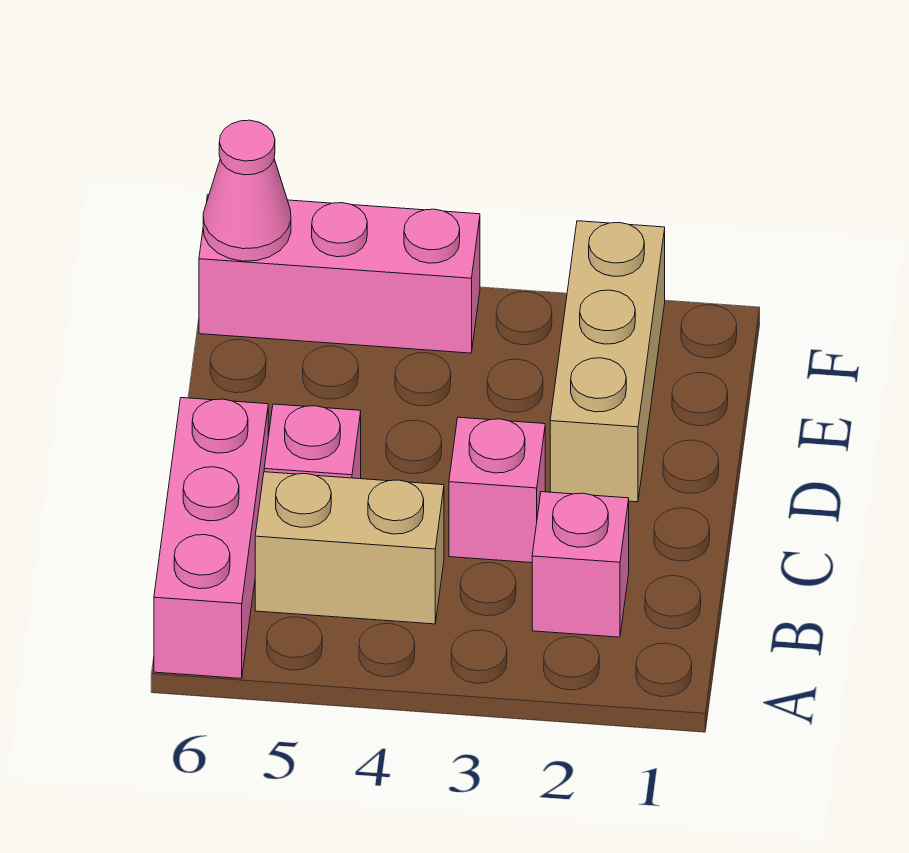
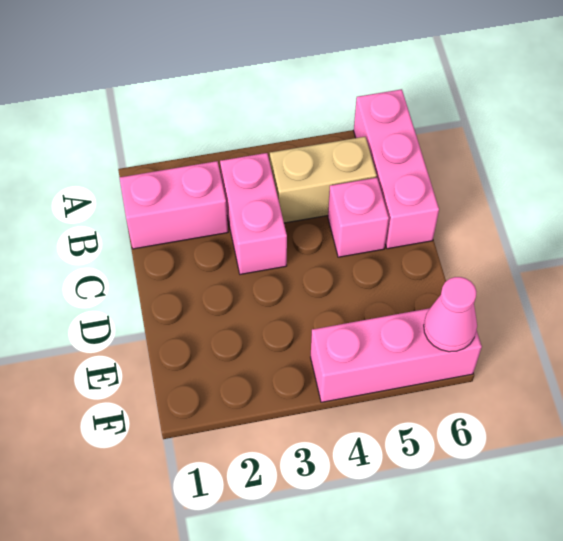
pink brick B2 level 1 -> pink brick B1:B2 level 1
pink brick C3 level 1 -> pink brick B3:C3 level 1
tan brick D2:F2 level 1 -> none

